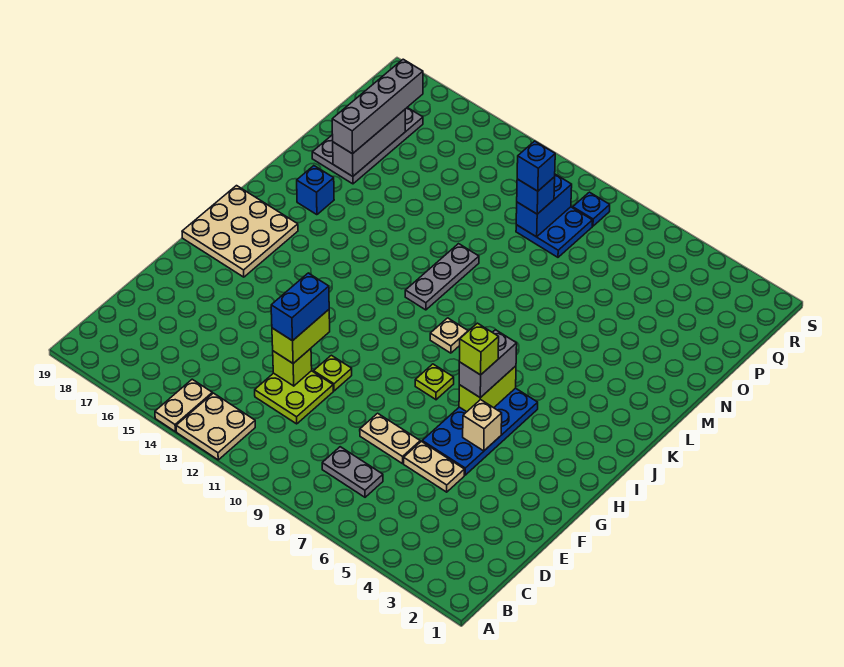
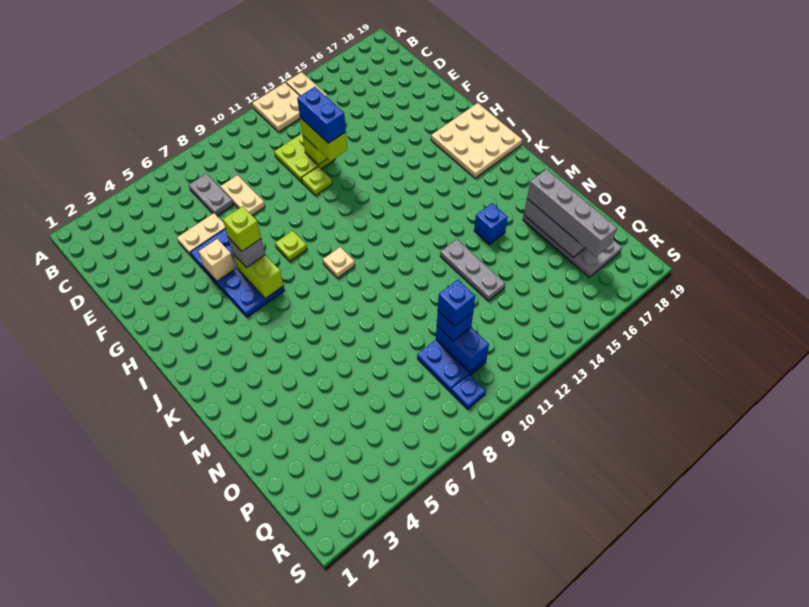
grey plate C7:C8 level 1 -> grey plate C7:D7 level 1
tan plate E7:E8 level 1 -> tan plate D8:E8 level 1
grey brick H6:I6 level 3 -> grey brick H6 level 3
grey plate K11:M11 level 1 -> grey plate M13:O13 level 1
blue brick L17 level 1 -> blue brick M15 level 1

